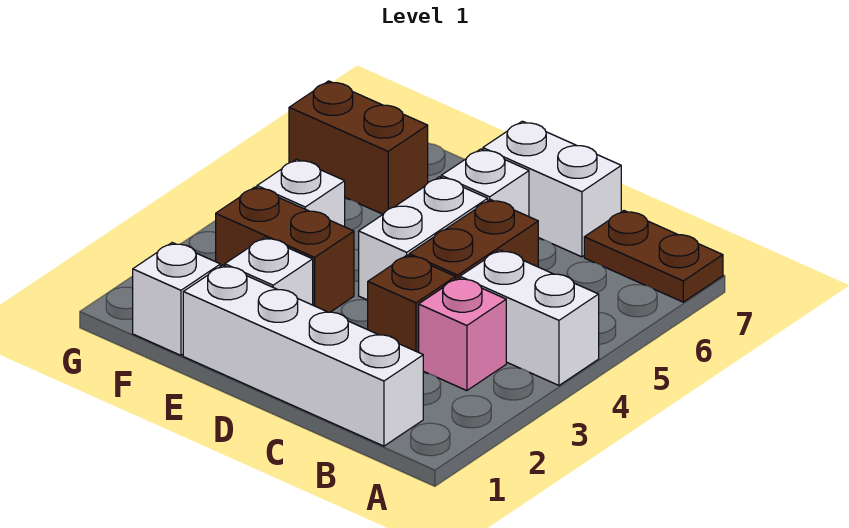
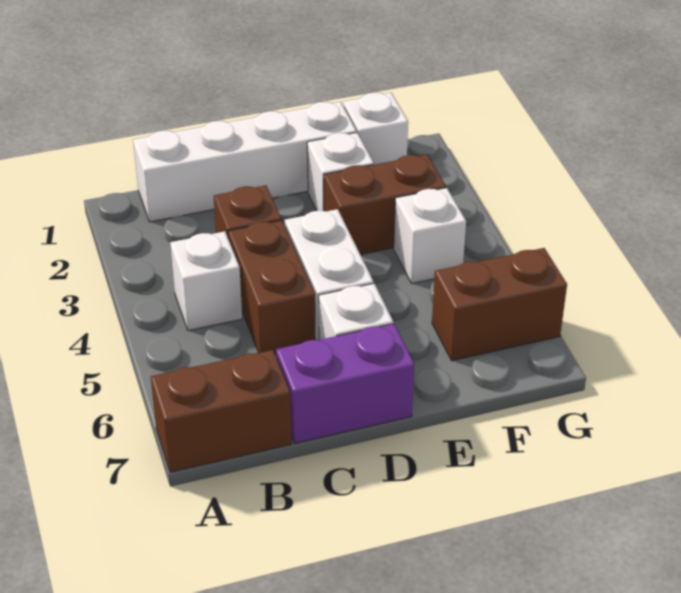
white brick A4:B4 level 1 -> white brick B4 level 1
brown plate A7:B7 level 1 -> brown brick A7:B7 level 1
pink brick B3 level 1 -> none
white brick C7:D7 level 1 -> purple brick C7:D7 level 1

